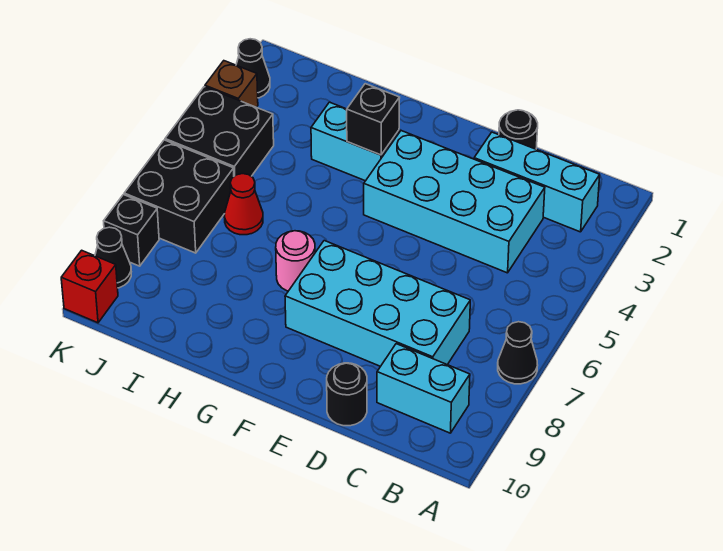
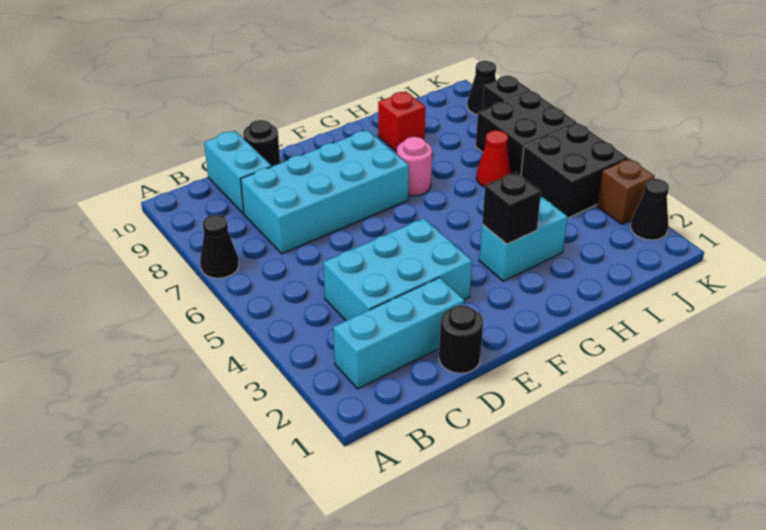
cyan brick B9:C9 level 1 -> cyan brick C9:C10 level 1
cyan brick C3:F4 level 1 -> cyan brick C3:E4 level 1
red brick K10 level 1 -> red brick H9 level 1

